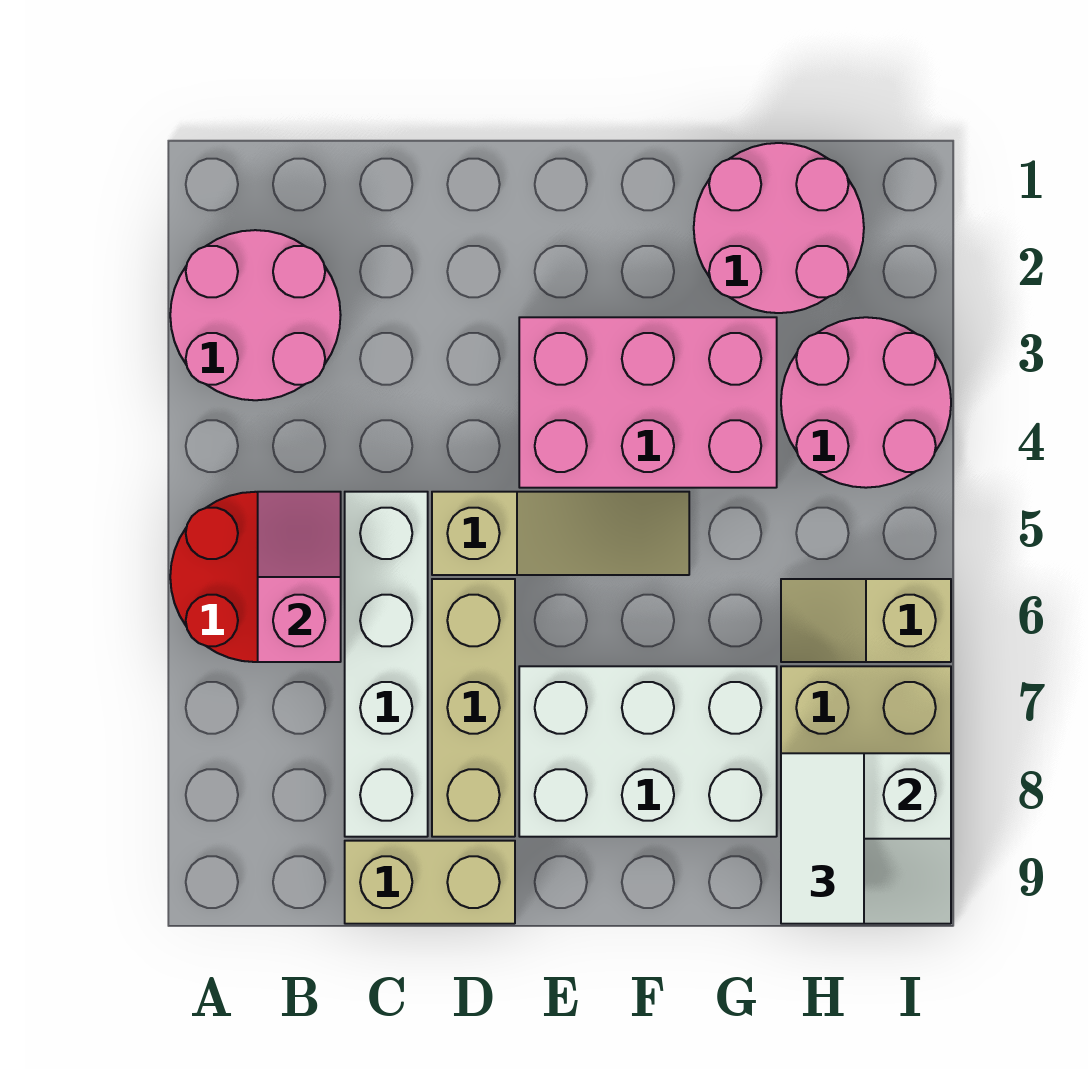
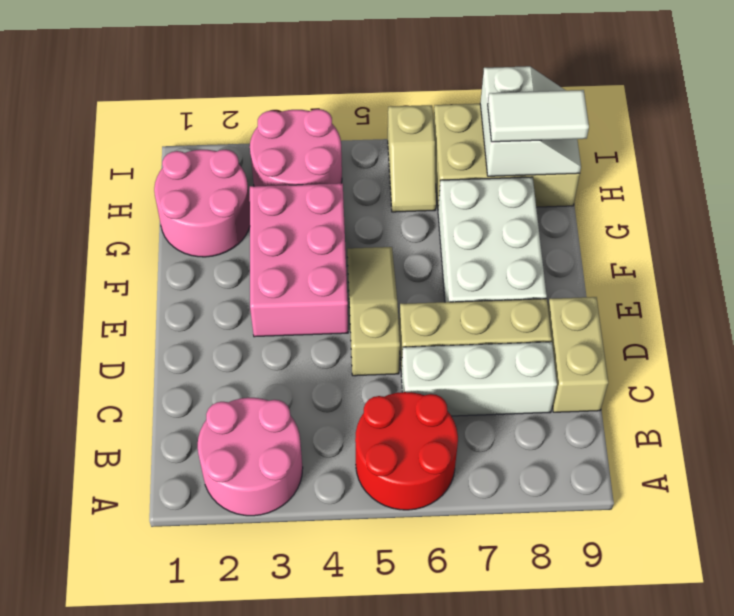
pink slope B5:B6 level 2 top 6 -> none
white brick C5:C8 level 1 -> white brick C6:C8 level 1

